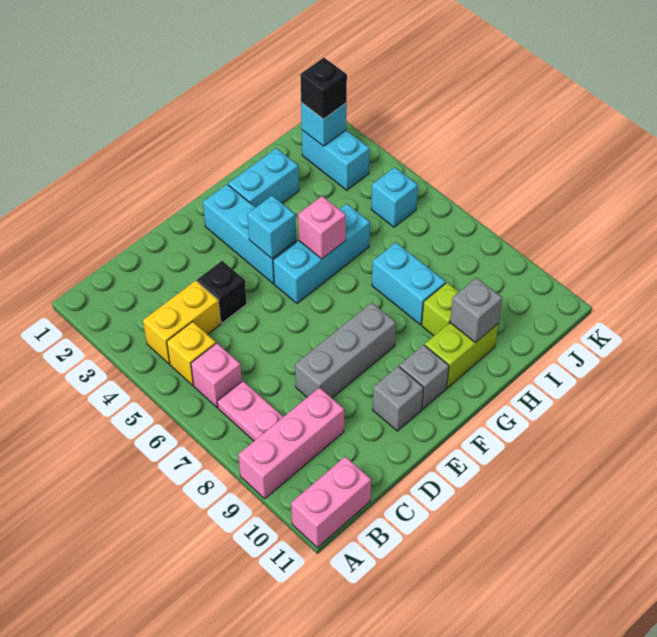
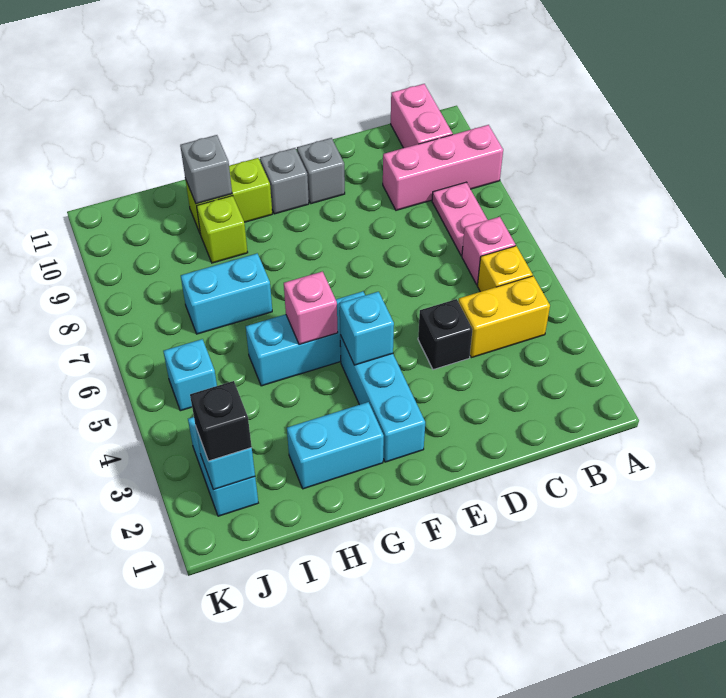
pink brick A11:B11 level 1 -> pink brick B10:B11 level 1
grey brick D8:F8 level 1 -> none
cyan brick H7:H8 level 1 -> cyan brick H7:I7 level 1

